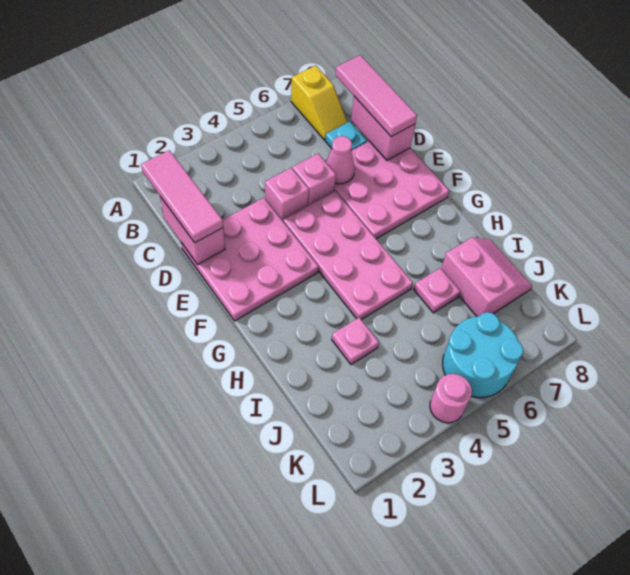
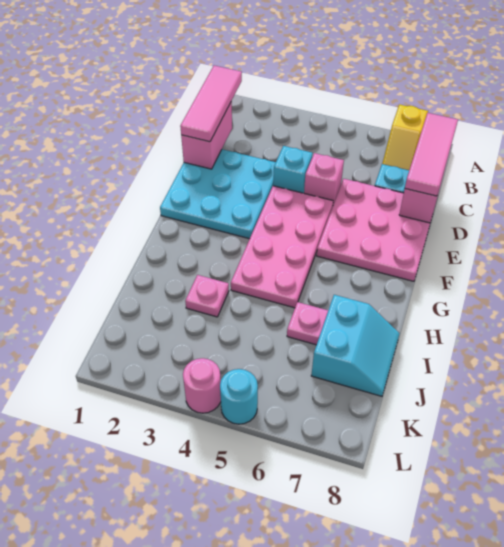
pink plate D1:F3 level 1 -> cyan plate D1:F3 level 1
pink brick D4 level 1 -> cyan brick D4 level 1
pink cone D6 level 2 -> none
pink slope I7:J8 level 1 top 7 -> cyan slope I7:J8 level 1 top 7
cyan round brick K5:L6 level 1 -> cyan round brick L5 level 1

